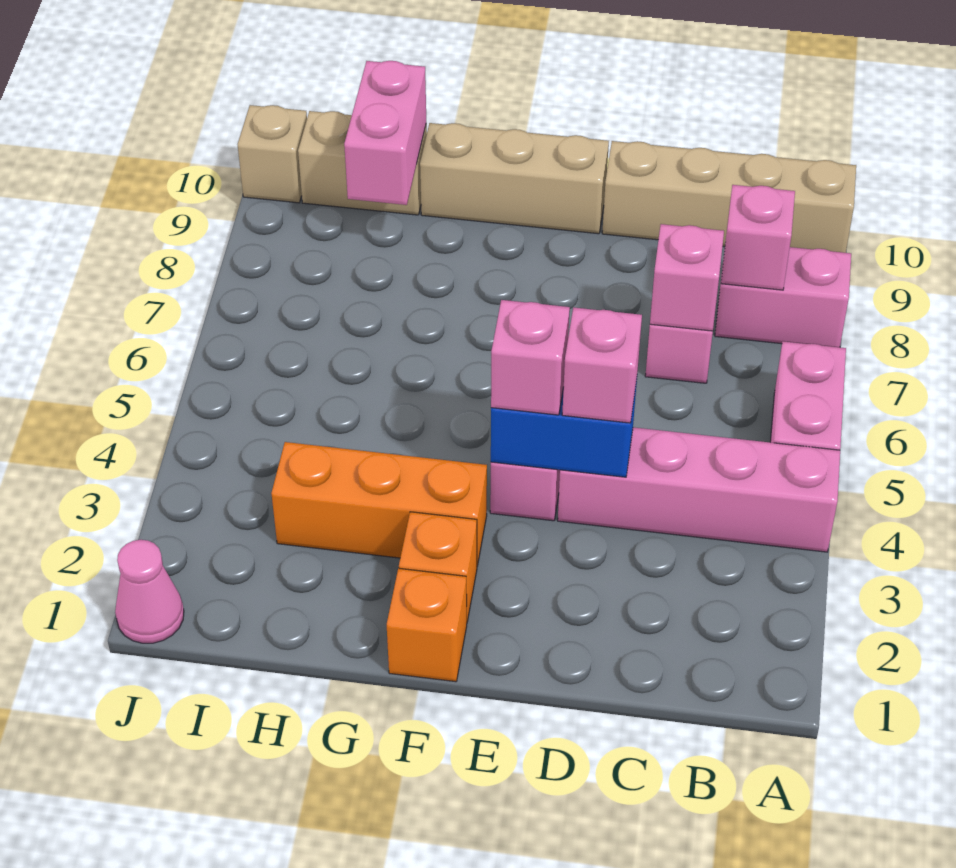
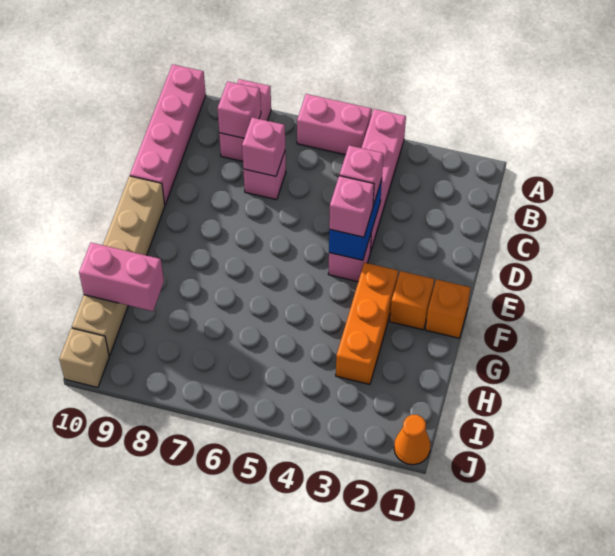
tan brick A10:D10 level 1 -> pink brick A10:D10 level 1
pink cone J1 level 1 -> orange cone J1 level 1

